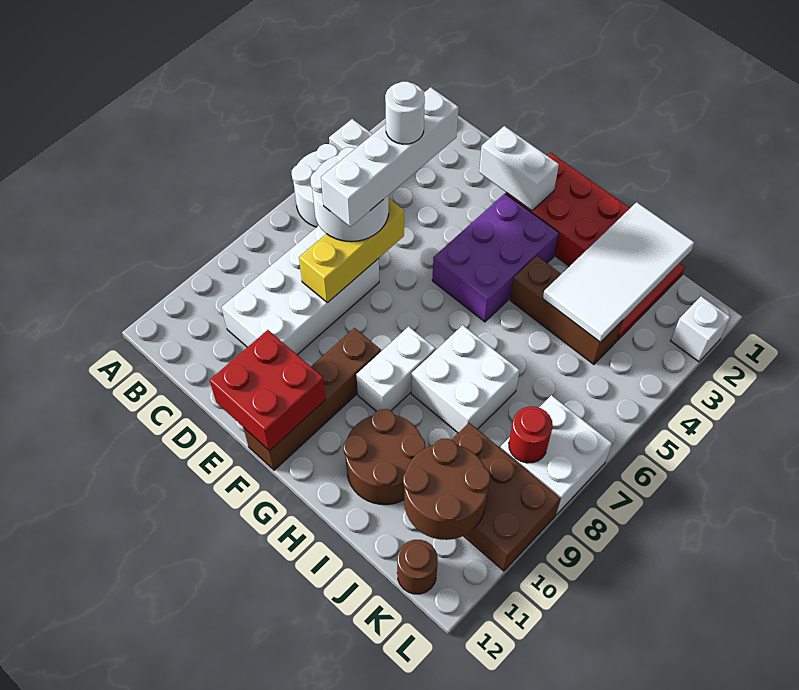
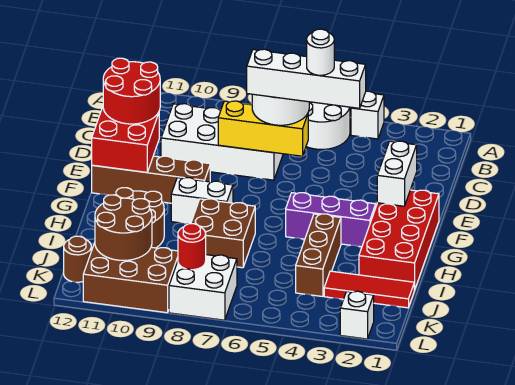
none -> red round brick D11:E12 level 3
purple brick F3:G5 level 1 -> purple brick G3:G5 level 1
white brick H7:I8 level 1 -> brown brick H7:I8 level 1
white tile I1:J4 level 2 -> none
brown brick J9:L10 level 1 -> brown brick K9:L11 level 1

